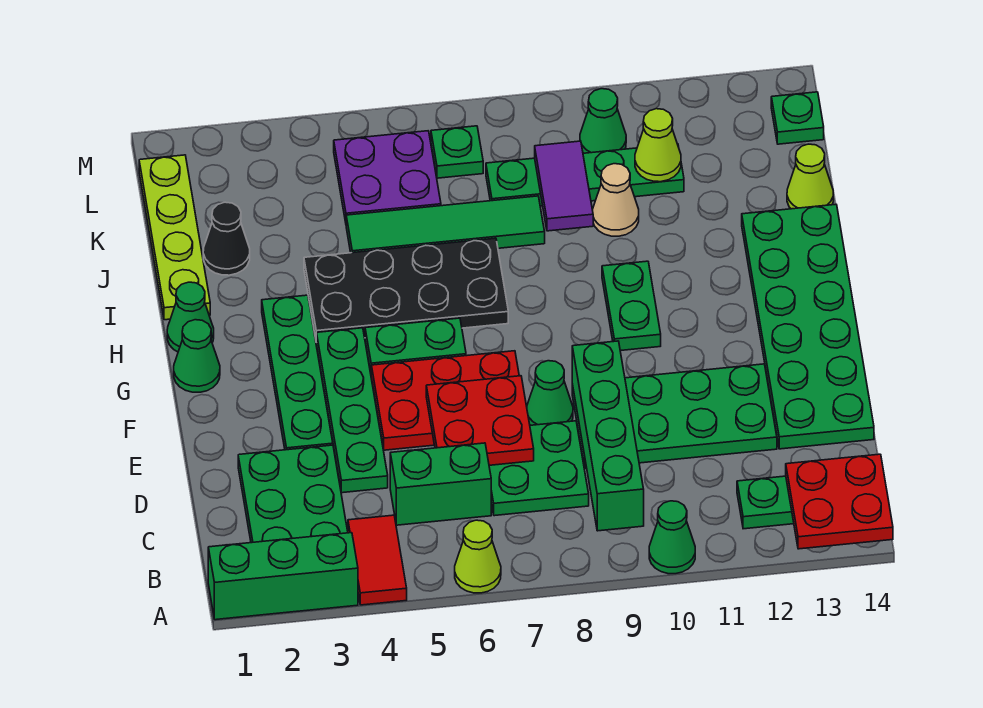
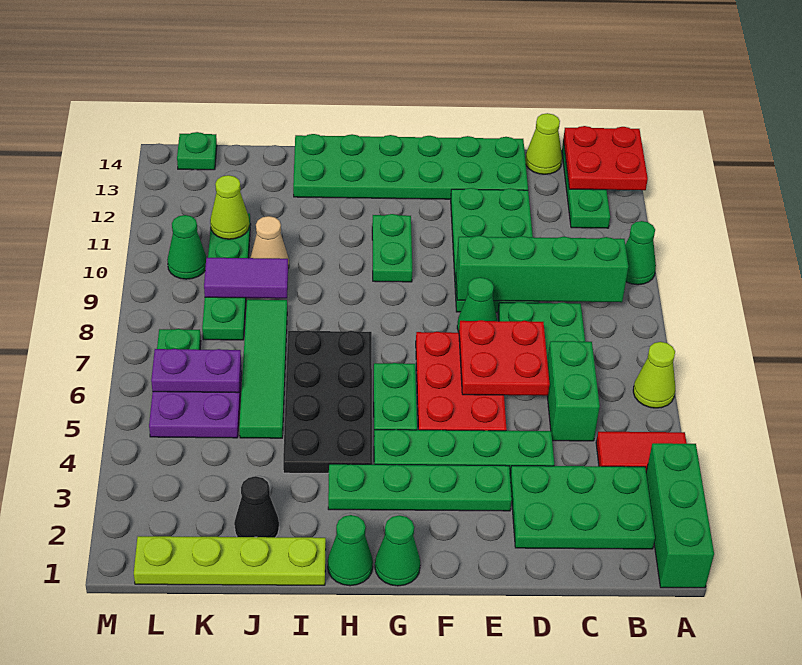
green plate G10:H10 level 1 -> green plate G10:G11 level 1
lime cone J14 level 1 -> lime cone C14 level 1
none -> purple plate K6:L6 level 2

